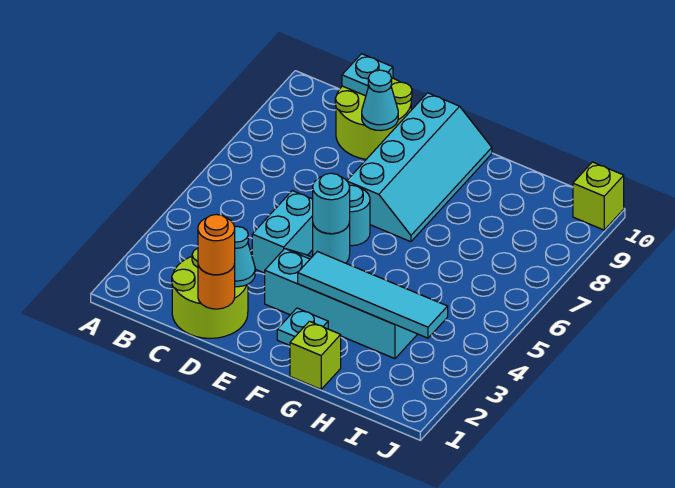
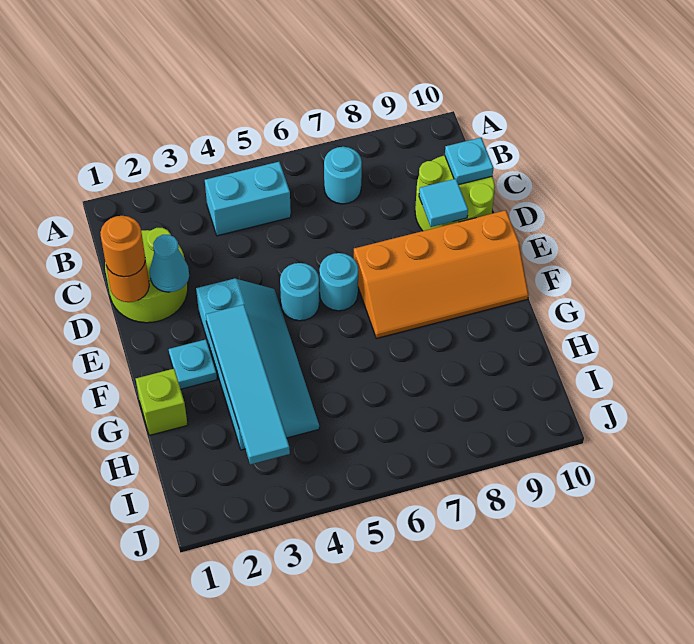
cyan brick D4:D5 level 1 -> cyan brick B4:B5 level 1
cyan cone D9 level 2 -> cyan tile D9 level 2
cyan round brick E5 level 2 -> cyan round brick B7 level 1
cyan slope E7:F10 level 1 top E -> orange slope E7:F10 level 1 top E
lime brick J10 level 1 -> none

